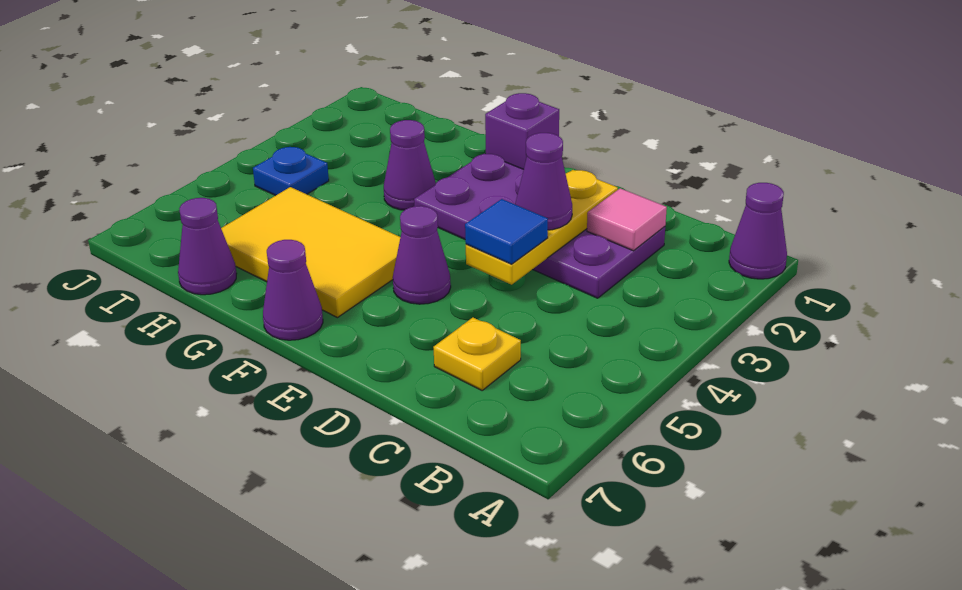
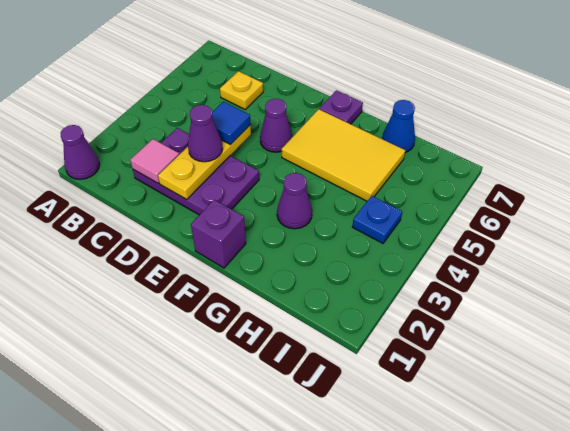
purple plate C2:F3 level 1 -> purple plate C2:E3 level 1
purple cone F7 level 1 -> purple plate F7 level 1
purple cone H7 level 1 -> blue cone H7 level 1

